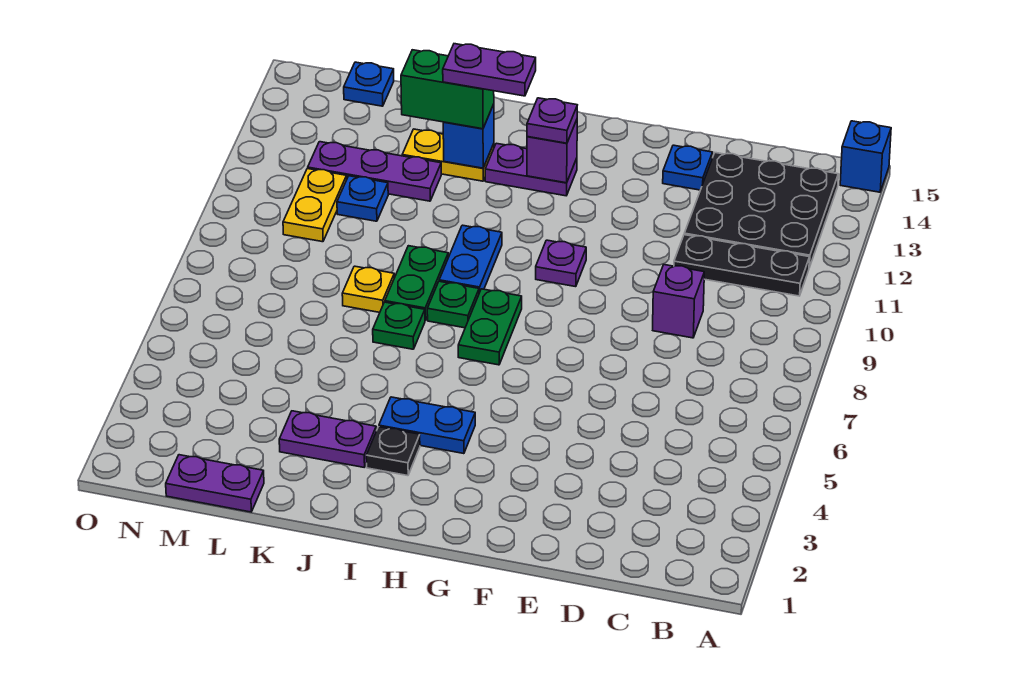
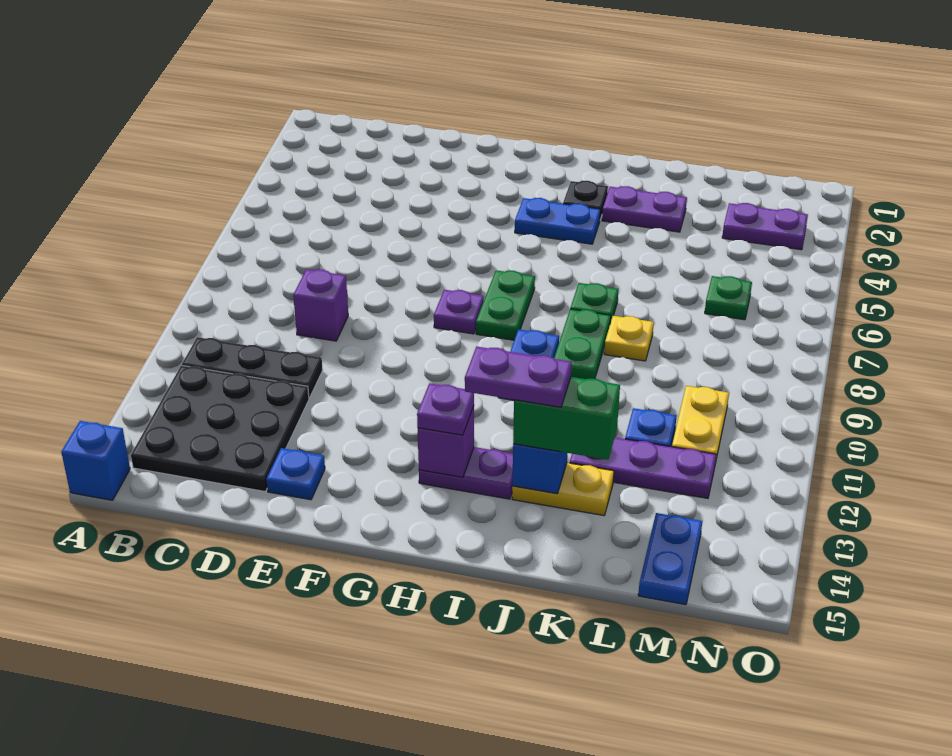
purple plate G10 level 1 -> purple plate G8 level 1
green plate I8 level 1 -> green plate M6 level 1
purple plate L1:M1 level 1 -> purple plate M3:N3 level 1
blue plate M15 level 1 -> blue plate M14:M15 level 1

